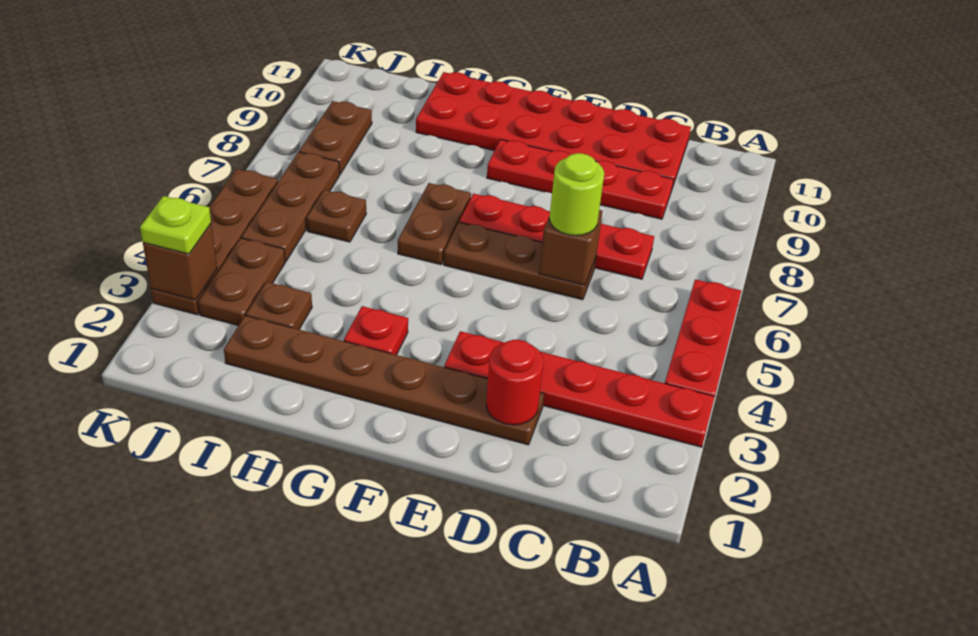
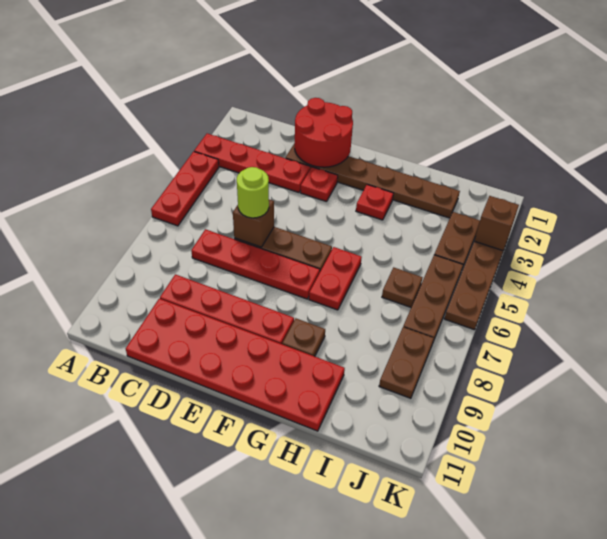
red round brick D2 level 2 -> red round brick D1:E2 level 2
brown plate G6:G7 level 1 -> red plate G6:G7 level 1
brown plate I3 level 1 -> brown plate G9 level 1
lime plate K3 level 3 -> none

